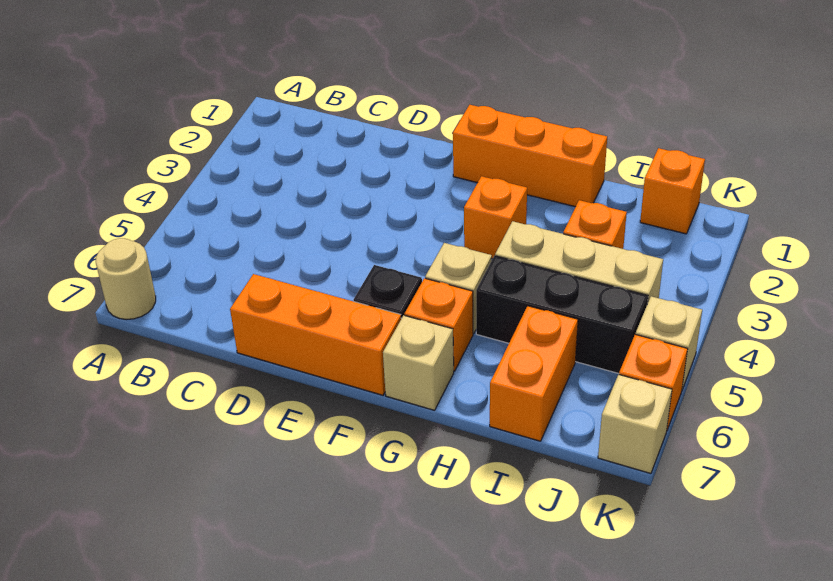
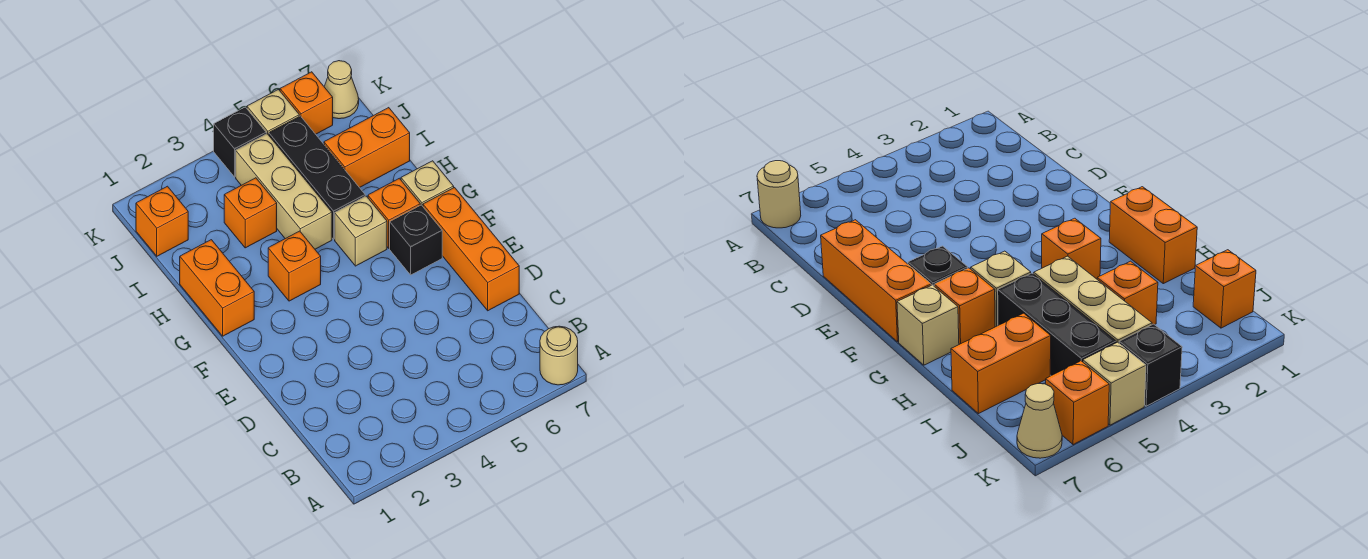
orange brick F1:H1 level 1 -> orange brick G1:H1 level 1
none -> black brick K4 level 1
tan brick K7 level 1 -> tan cone K7 level 1

